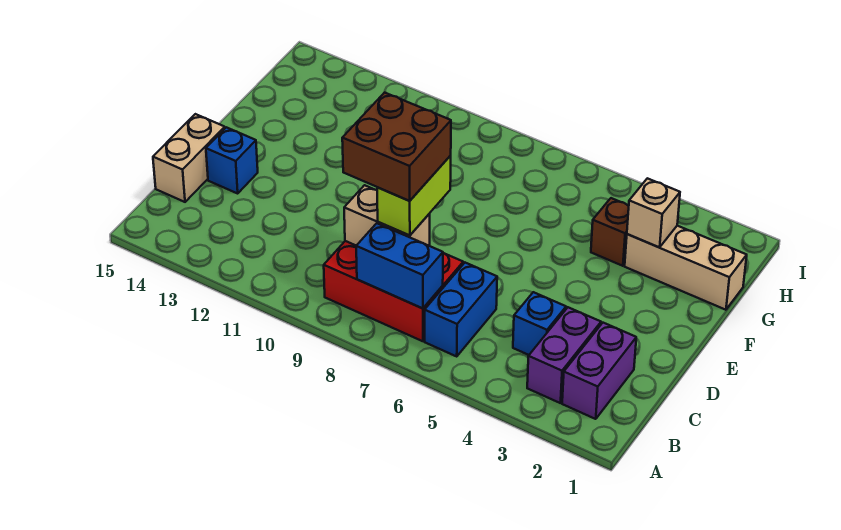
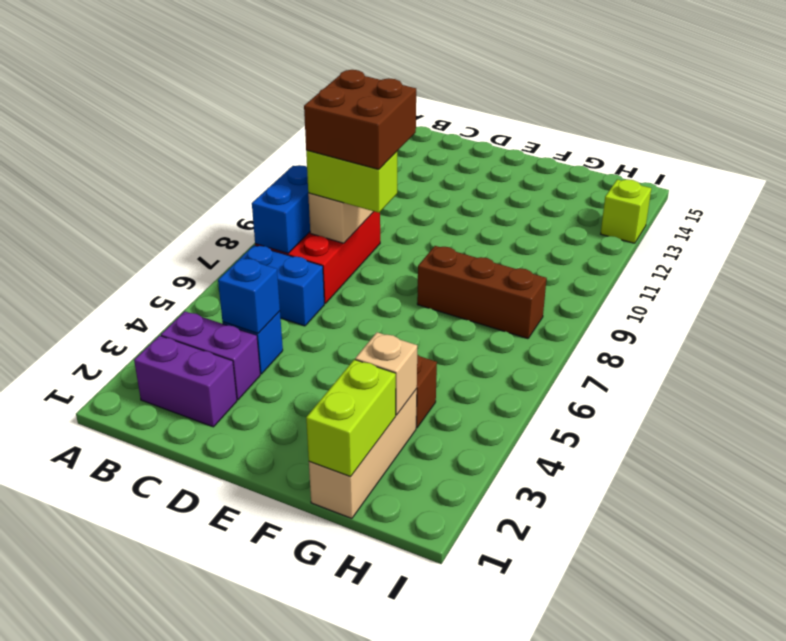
tan brick C15:D15 level 1 -> none
blue brick D14 level 1 -> blue brick C4 level 2
none -> brown brick F8:H8 level 1
none -> lime brick G1:G2 level 2
none -> lime brick I13 level 1

